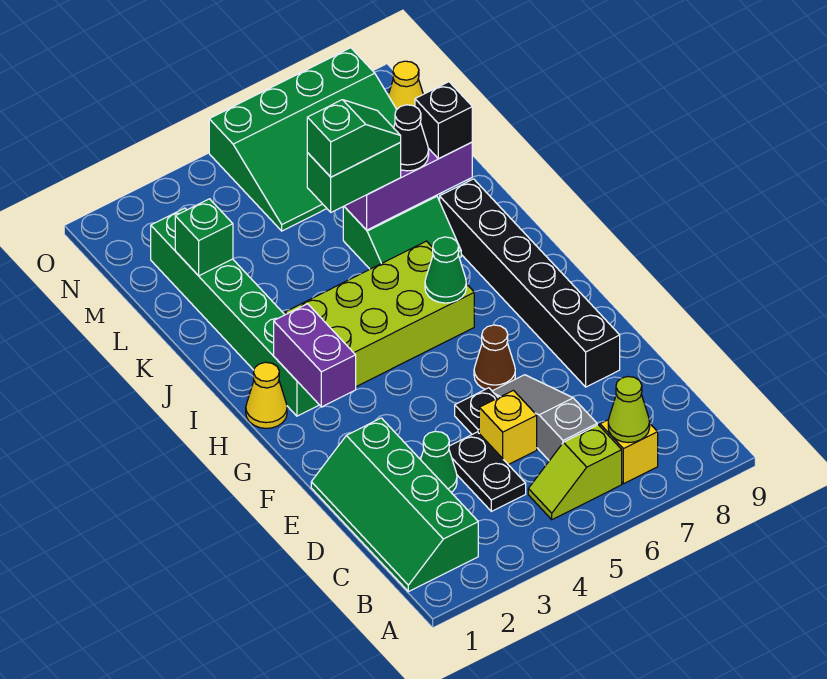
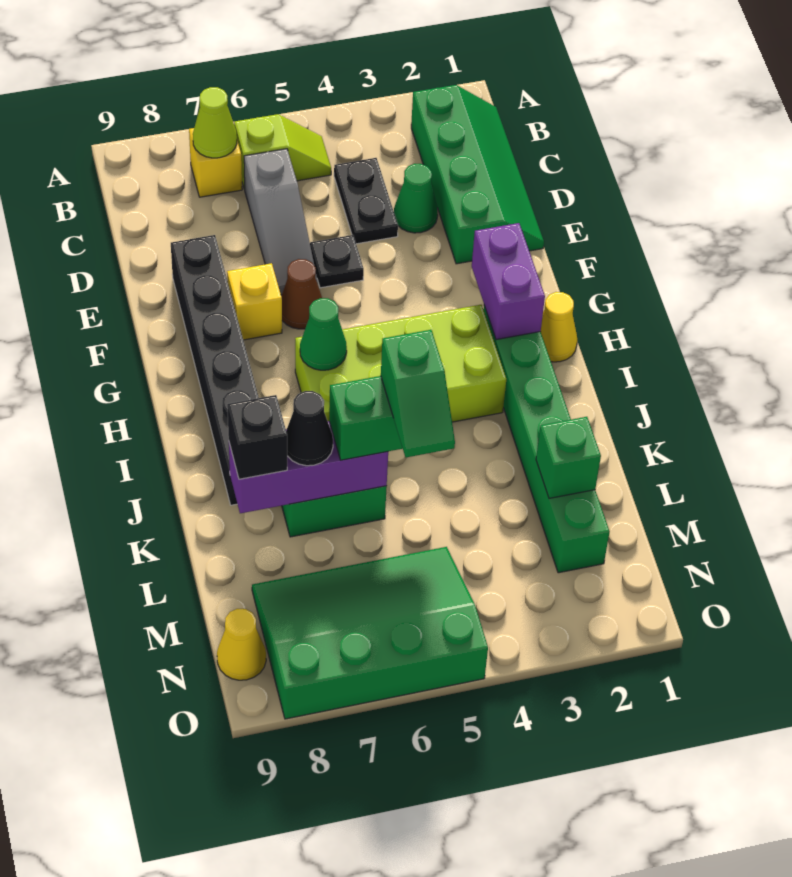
yellow brick D5 level 1 -> yellow brick F7 level 1
green slope K5:K6 level 4 top 5 -> green slope K5:L5 level 4 top K

